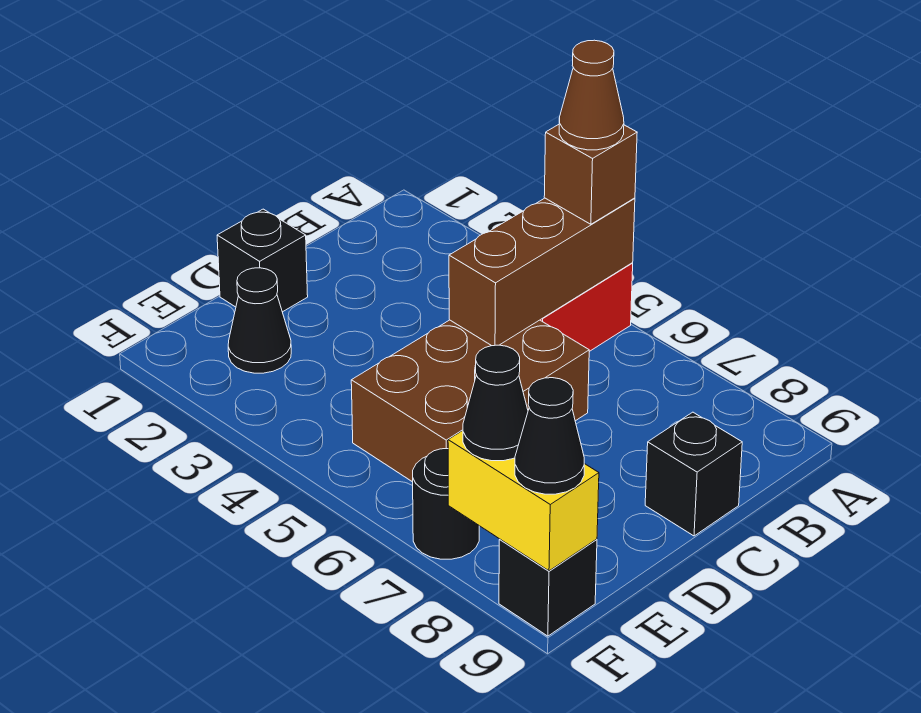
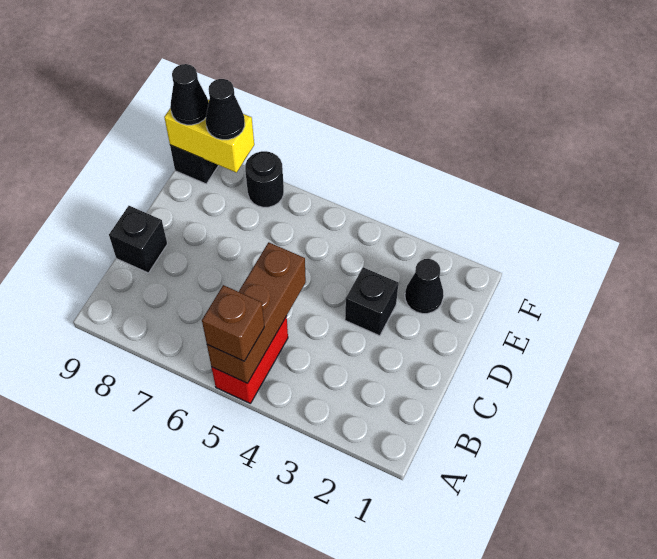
brown cone A5 level 4 -> none
brown brick C5:E6 level 1 -> none
black brick D1 level 1 -> black brick D3 level 1

